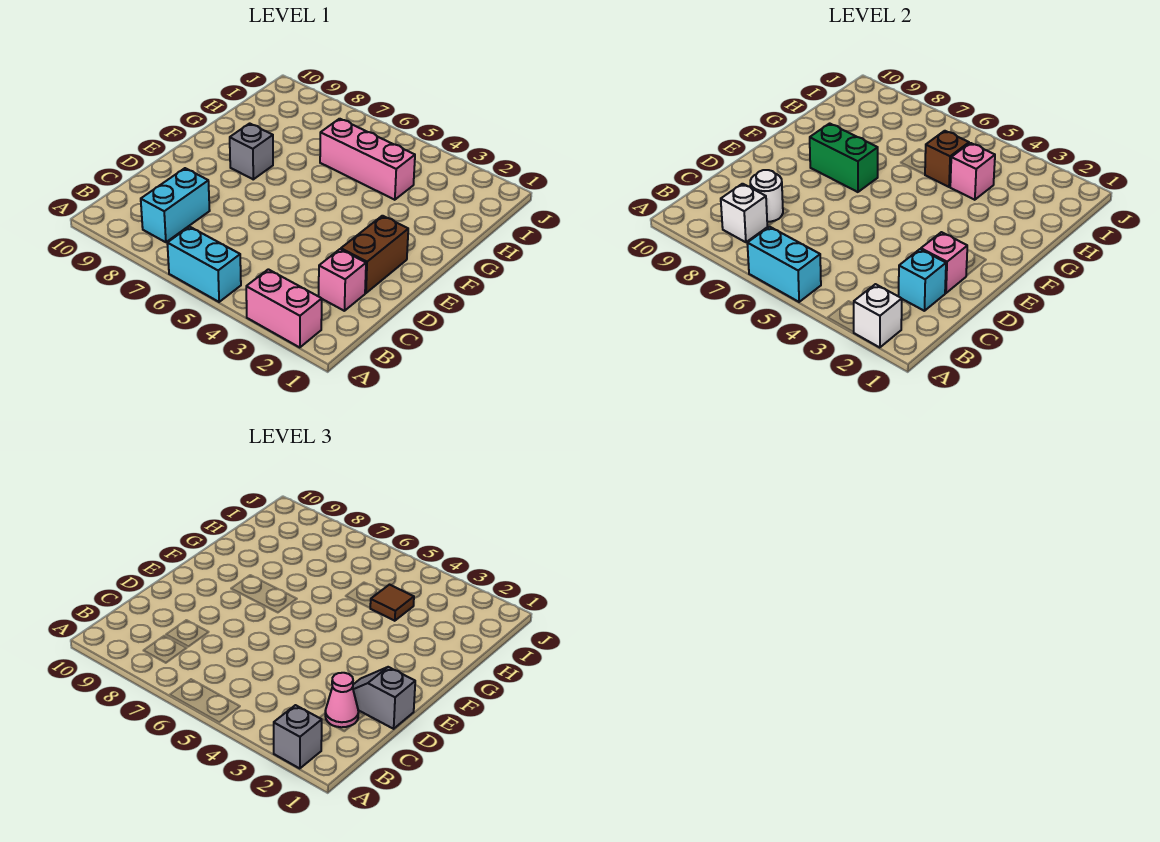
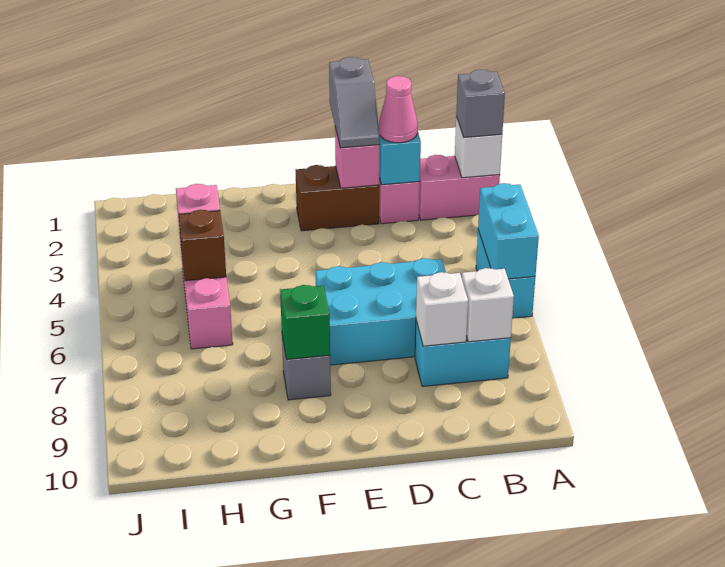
pink brick A2:A3 level 1 -> pink brick A2:B2 level 1
none -> cyan brick C6:E7 level 1
white round brick C8 level 2 -> white brick C8 level 2
green brick F7:F8 level 2 -> green brick F8 level 2
brown tile H4 level 3 -> none

